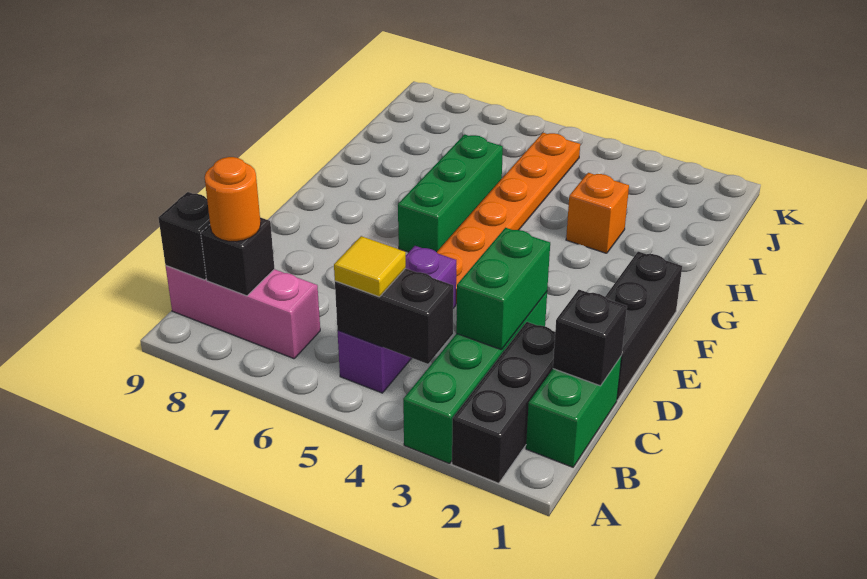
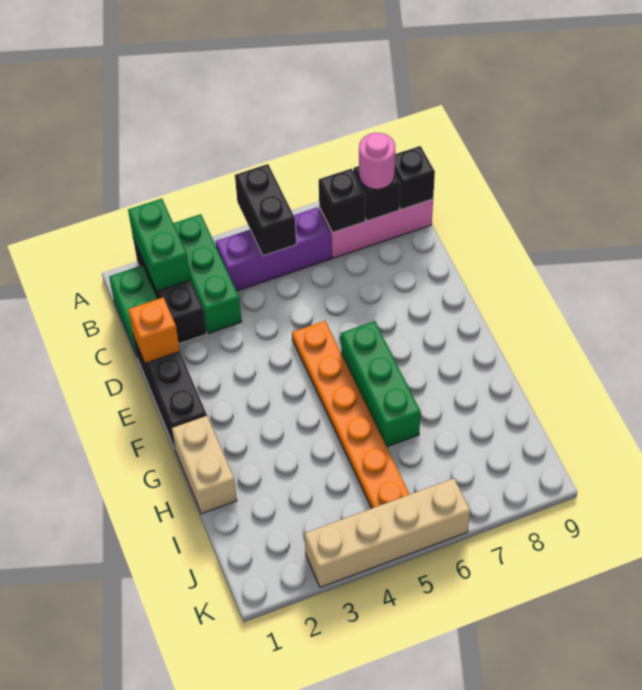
green brick A3:D3 level 1 -> green brick A3:C3 level 1
black brick B4:B5 level 2 -> black brick A5:B5 level 2
purple brick B5:D5 level 1 -> purple brick B4:B6 level 1
yellow tile B5 level 3 -> none
orange round brick B8 level 3 -> pink round brick B8 level 3
black brick C1 level 2 -> black brick B7 level 2
green brick C3:D3 level 2 -> green brick A2:B2 level 2
none -> tan brick G1:H1 level 1
orange brick H3 level 1 -> orange brick D1 level 2
none -> tan brick K3:K6 level 1

